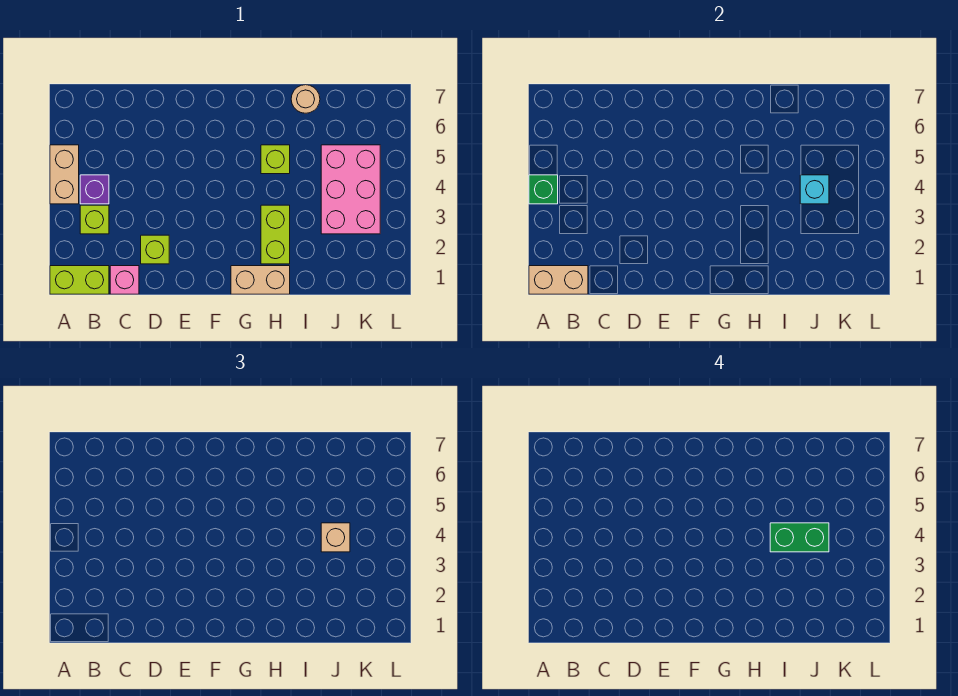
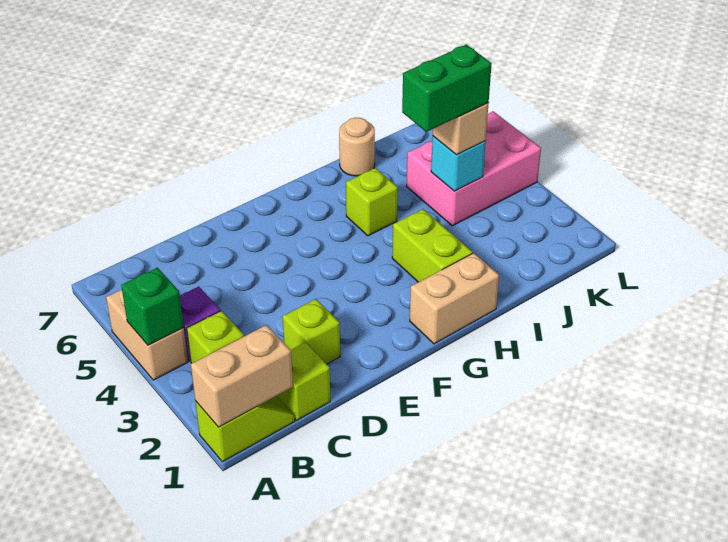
lime brick A1:B1 level 1 -> lime slope A1:B1 level 1 top A
pink brick C1 level 1 -> lime brick C1 level 1
pink brick J3:K5 level 1 -> pink brick J4:L5 level 1

